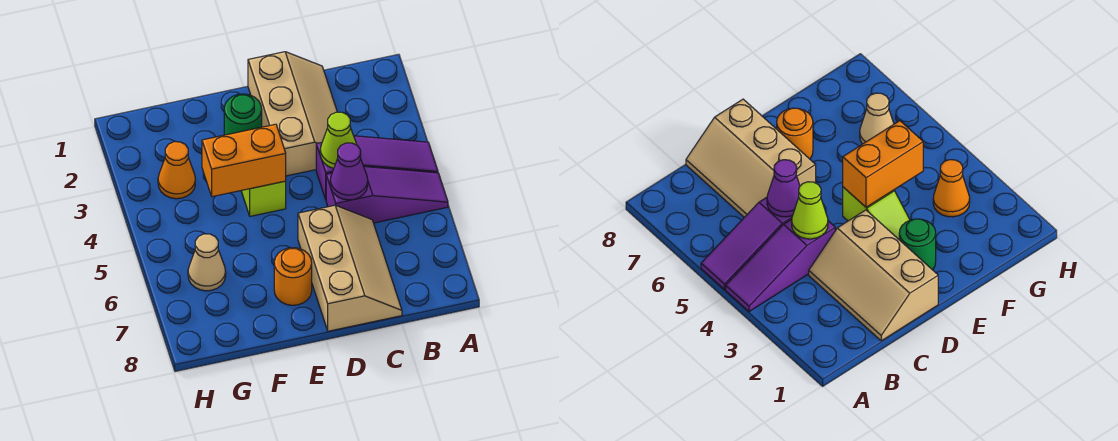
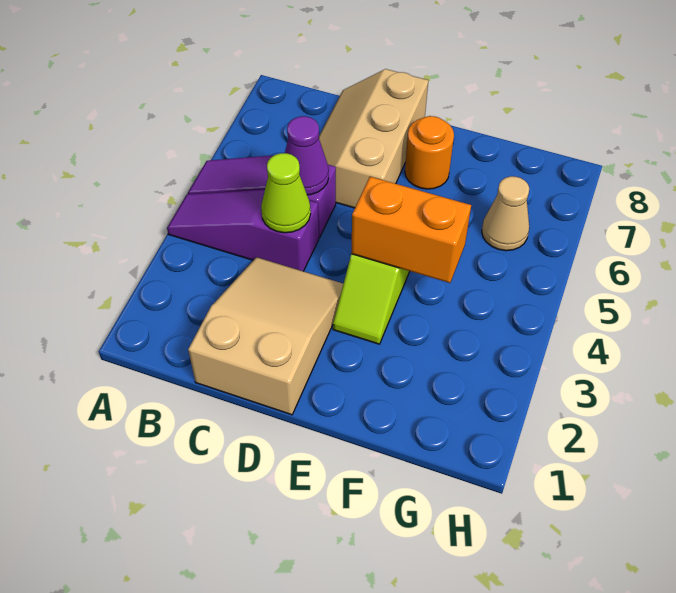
tan slope C1:D3 level 1 top D -> tan slope C1:D3 level 1 top 1
green round brick E2 level 1 -> none
orange cone G3 level 1 -> none

